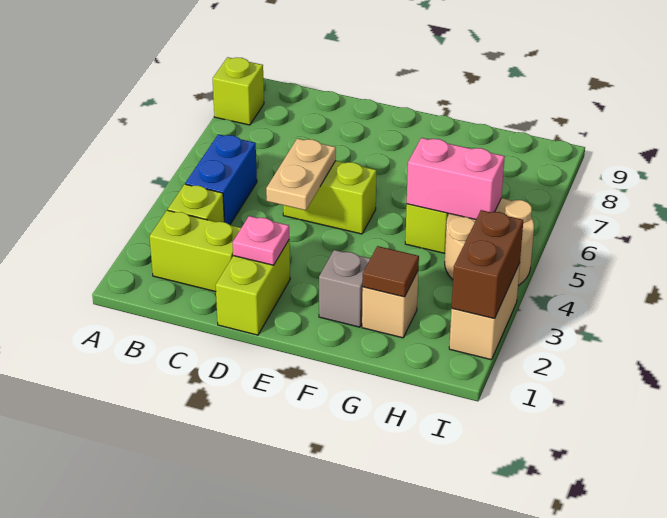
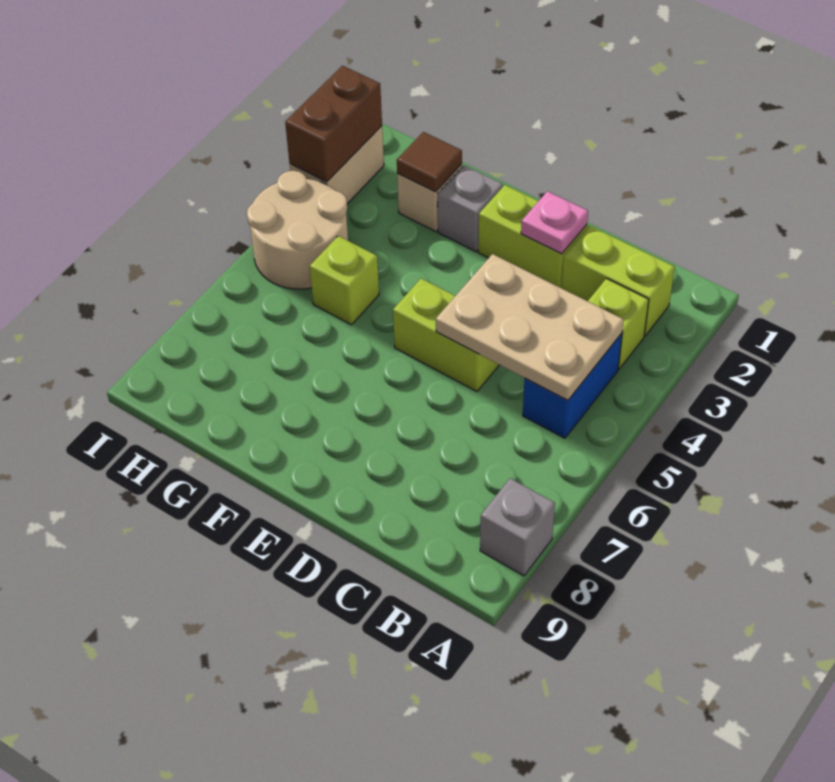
lime brick A8 level 1 -> grey brick A8 level 1
lime brick D1:D2 level 1 -> lime brick D2:E2 level 1
tan plate D4:D5 level 2 -> tan plate B4:D5 level 2
pink brick G5:H5 level 2 -> none

